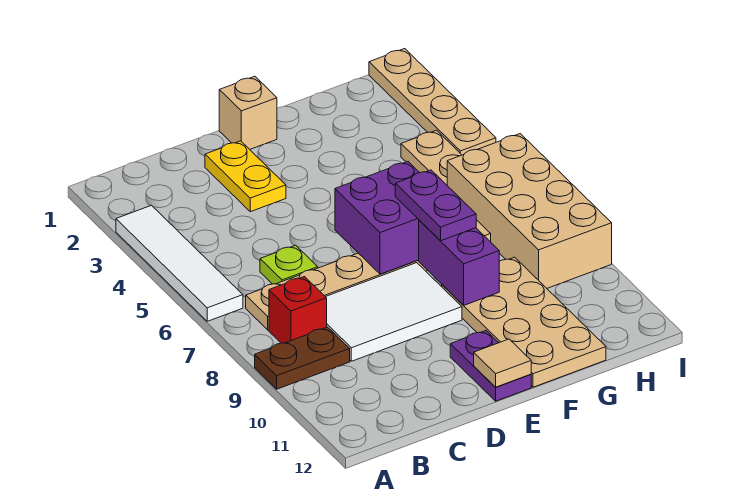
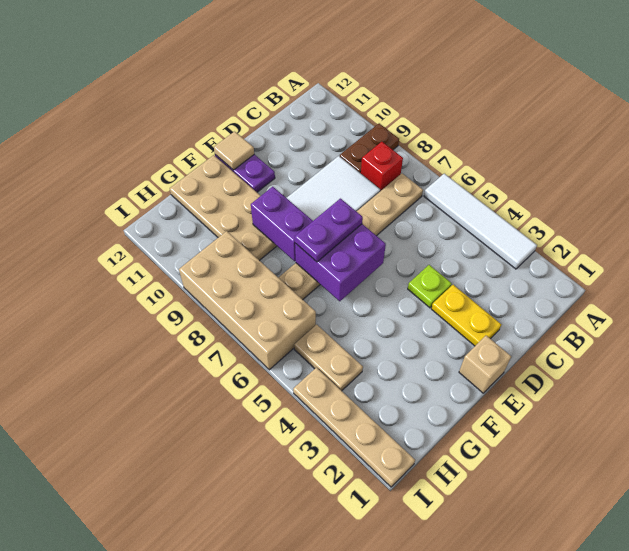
lime plate C6 level 1 -> lime plate D4 level 1
purple plate F7:F8 level 3 -> purple plate E7:F7 level 3

